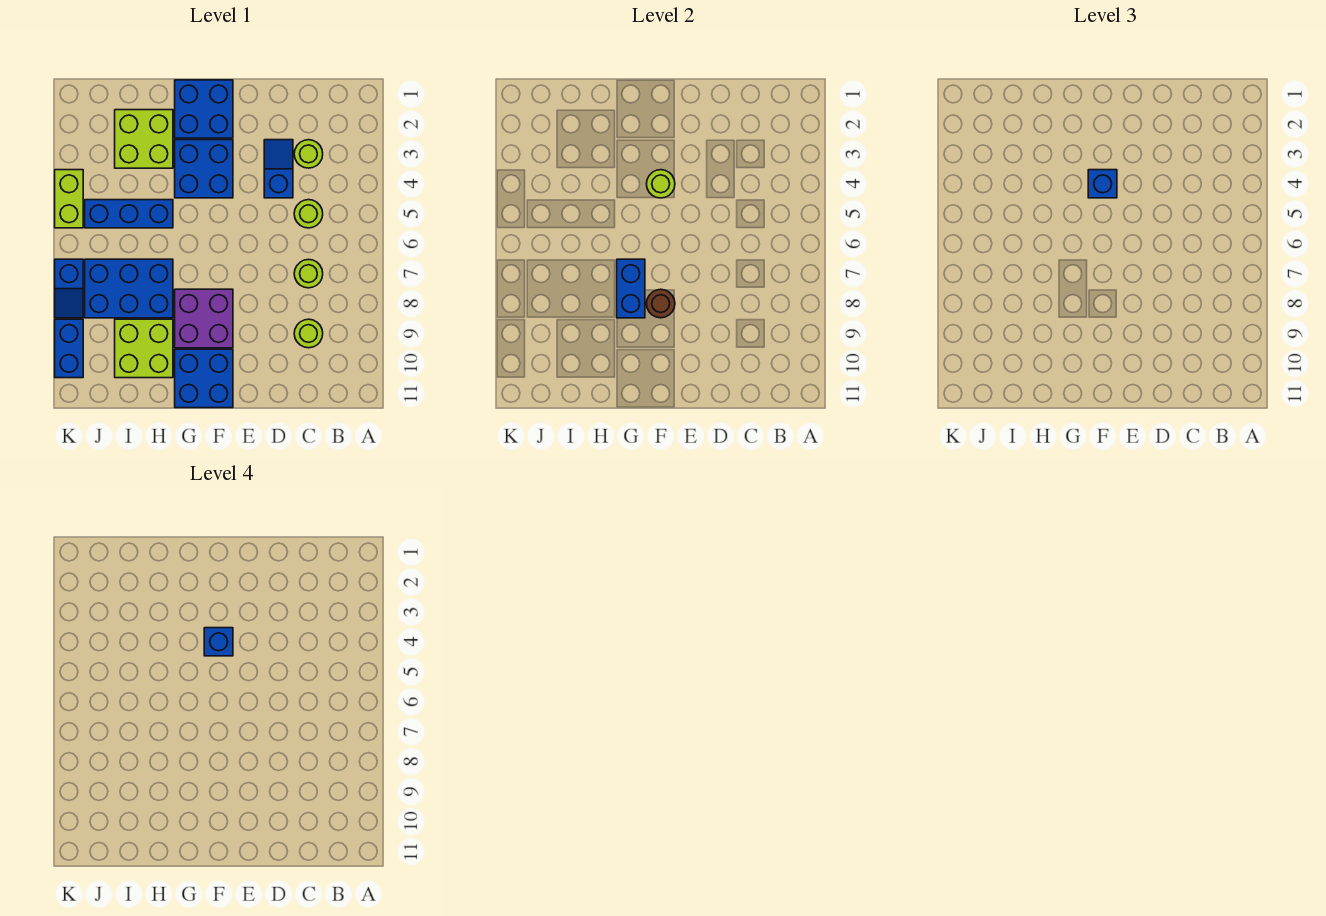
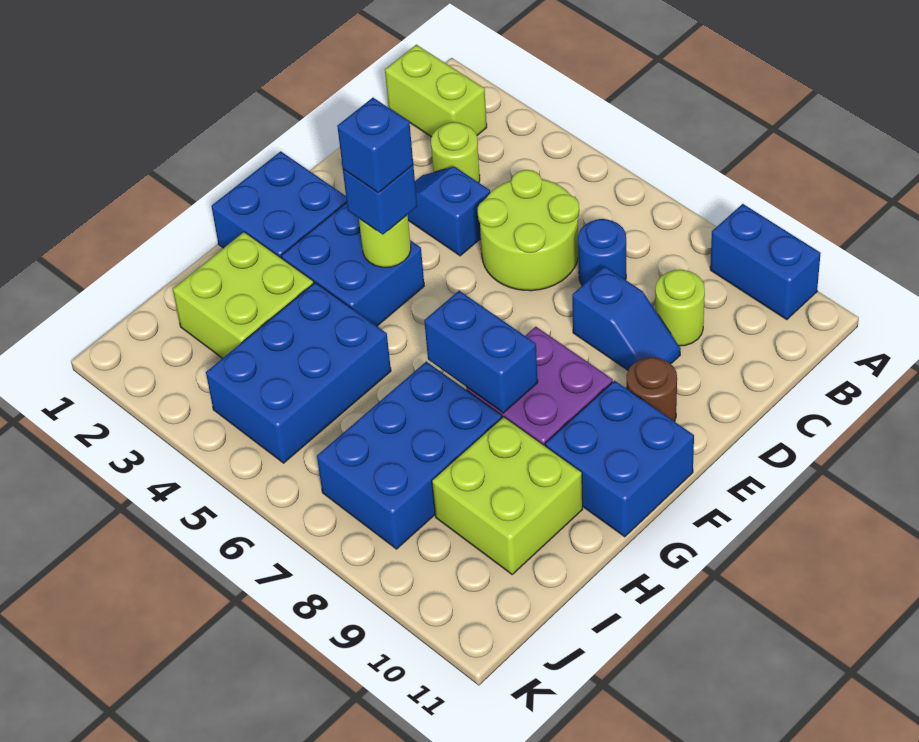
lime round brick C5 level 1 -> lime round brick C5:D6 level 1
lime round brick C7 level 1 -> blue round brick C7 level 1
brown round brick F8 level 2 -> brown round brick E10 level 1
blue brick H5:J5 level 1 -> blue brick H4:J5 level 1
lime brick K4:K5 level 1 -> lime brick B1:B2 level 1
blue slope K7:K8 level 1 top 7 -> blue slope D8:D9 level 1 top 8
blue brick K9:K10 level 1 -> blue brick A9:A10 level 1

